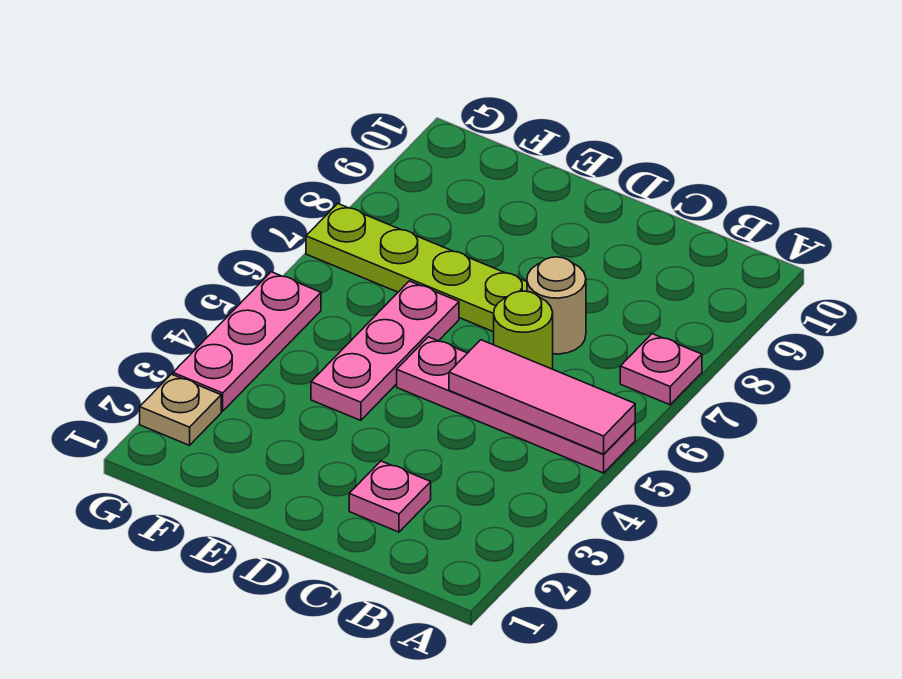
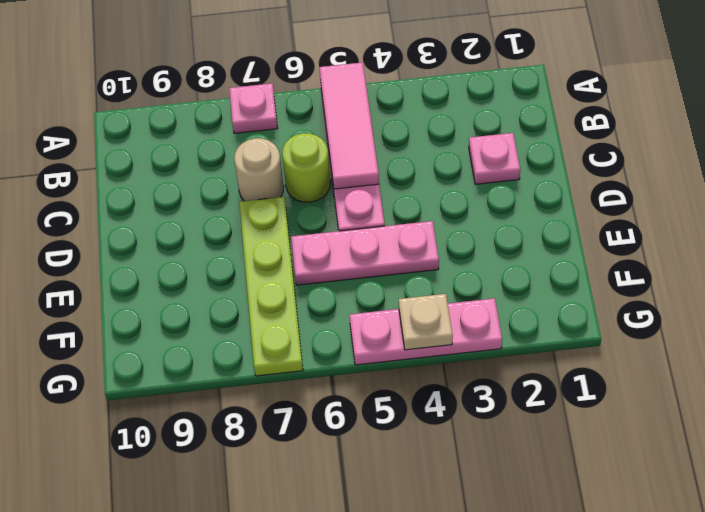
tan plate G2 level 1 -> tan plate G4 level 2

